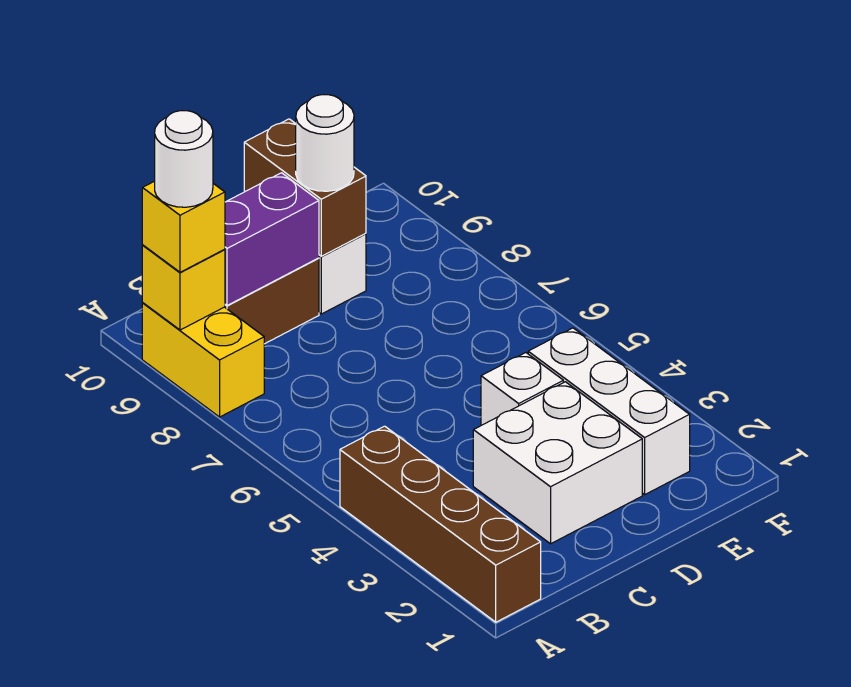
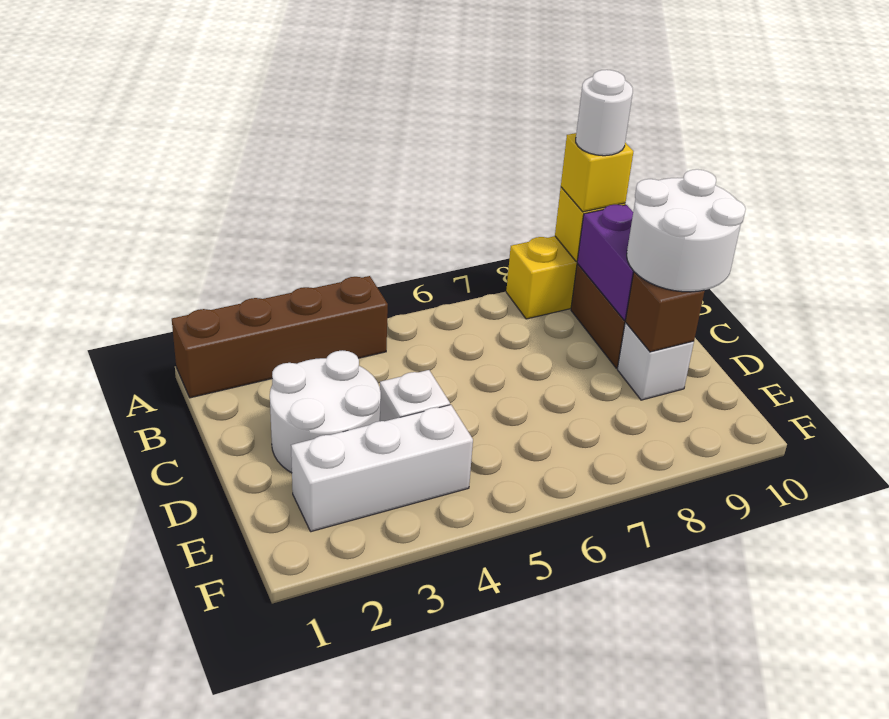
white brick C2:D3 level 1 -> white round brick C2:D3 level 1
brown brick D9:D10 level 2 -> brown brick D9 level 2
white round brick D9 level 3 -> white round brick C9:D10 level 3

